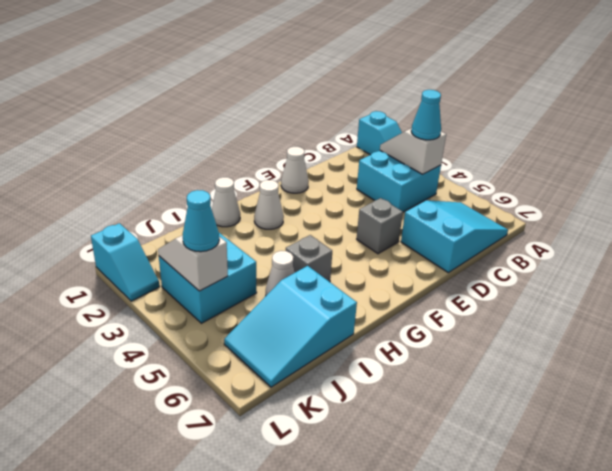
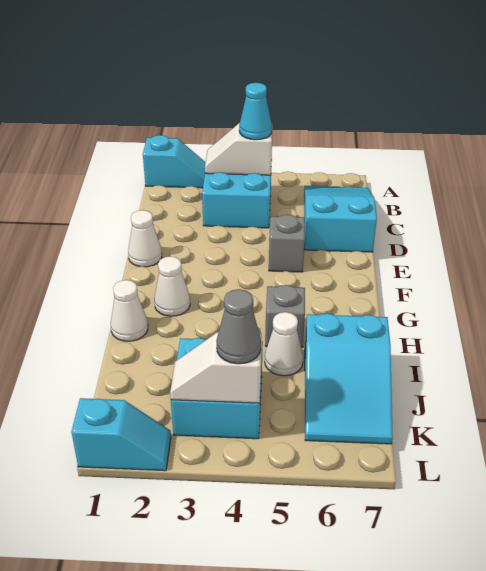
cyan cone K4 level 3 -> grey cone K4 level 3

